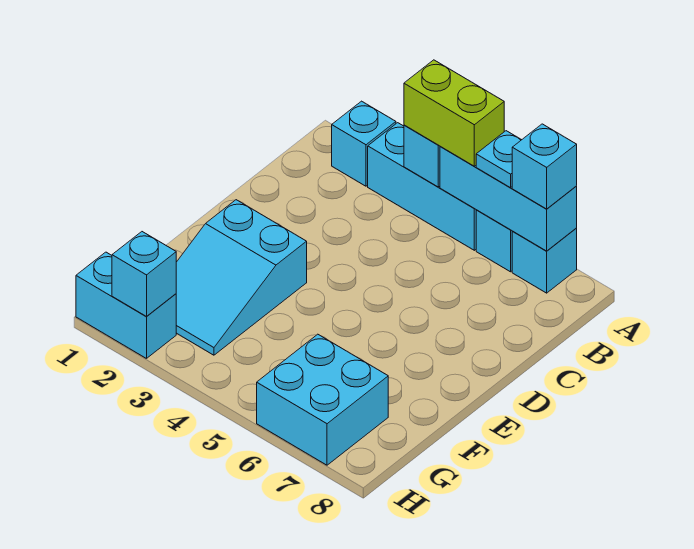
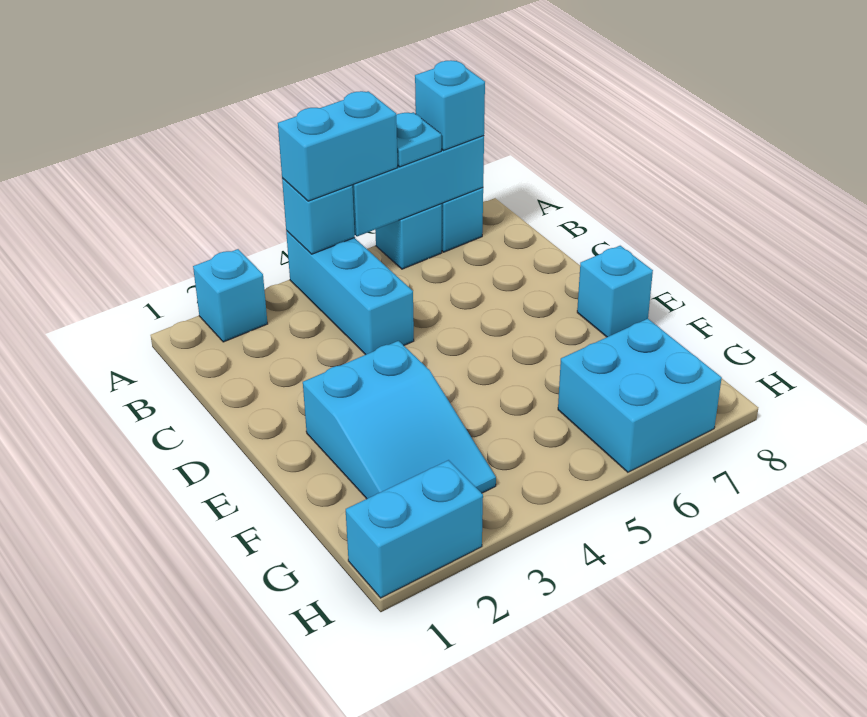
cyan brick A3:A5 level 1 -> cyan brick A4:C4 level 1
lime brick A4:A5 level 3 -> cyan brick A4:A5 level 3
cyan brick H2 level 2 -> cyan brick E8 level 1

